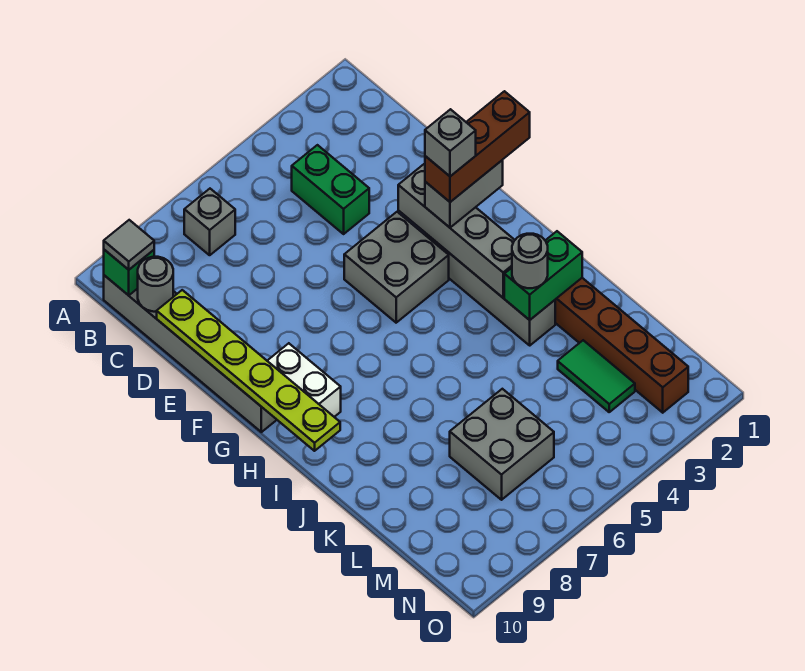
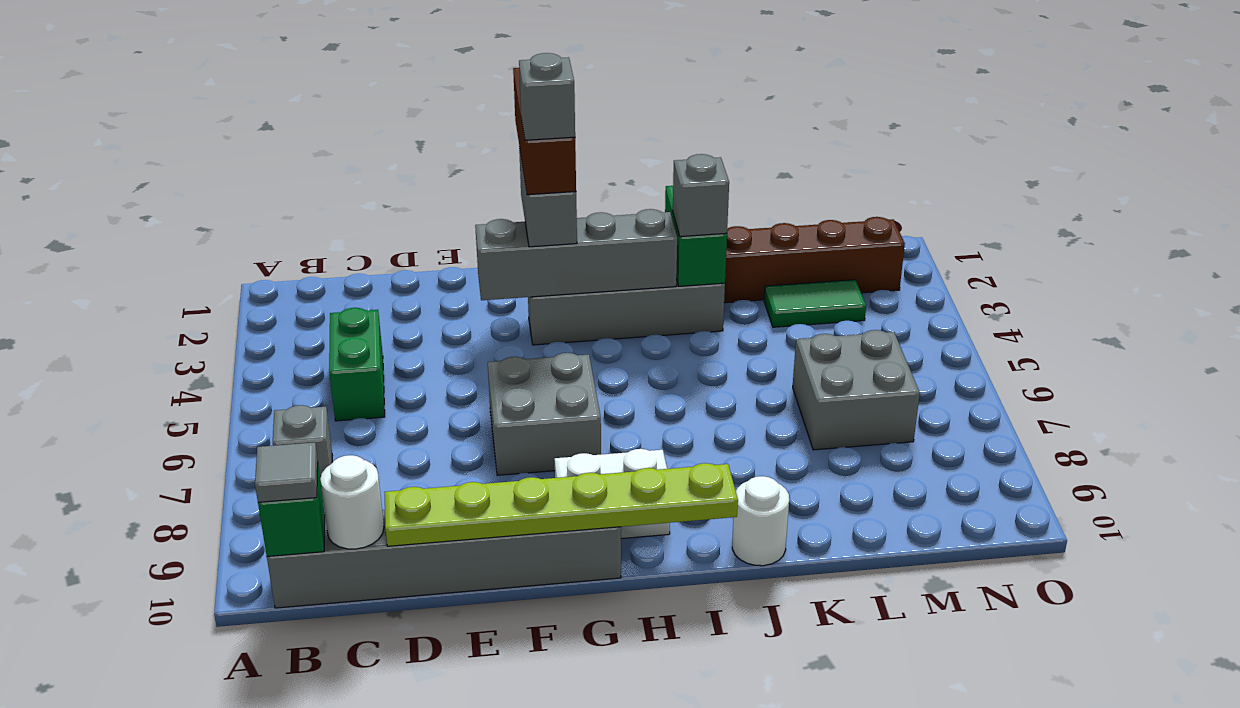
green brick C4:D4 level 1 -> green brick C4:C5 level 1
grey round brick C10 level 2 -> white round brick C10 level 2
grey brick F4:G5 level 1 -> grey brick F6:G7 level 1
grey round brick J3 level 3 -> grey brick J3 level 3
none -> white round brick J10 level 1

